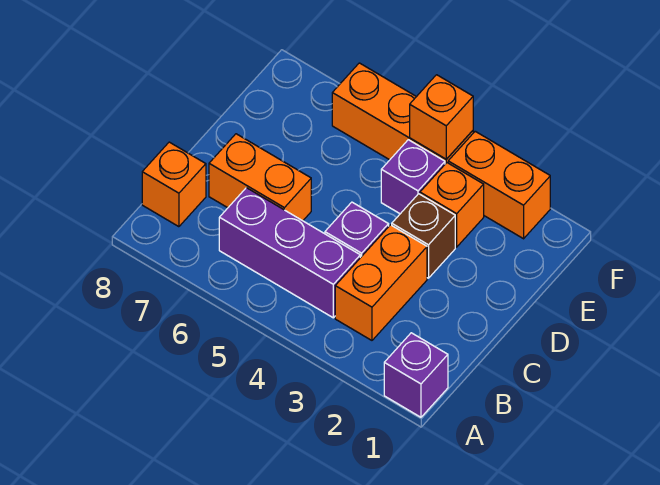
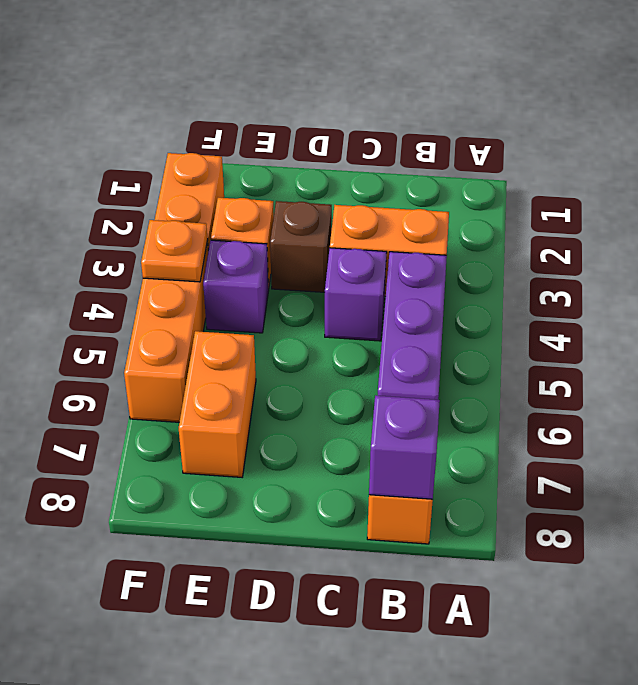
purple brick A1 level 1 -> purple brick B8 level 2
orange brick C6:C7 level 1 -> orange brick E6:E7 level 1
orange brick F4 level 2 -> orange plate F4 level 2

